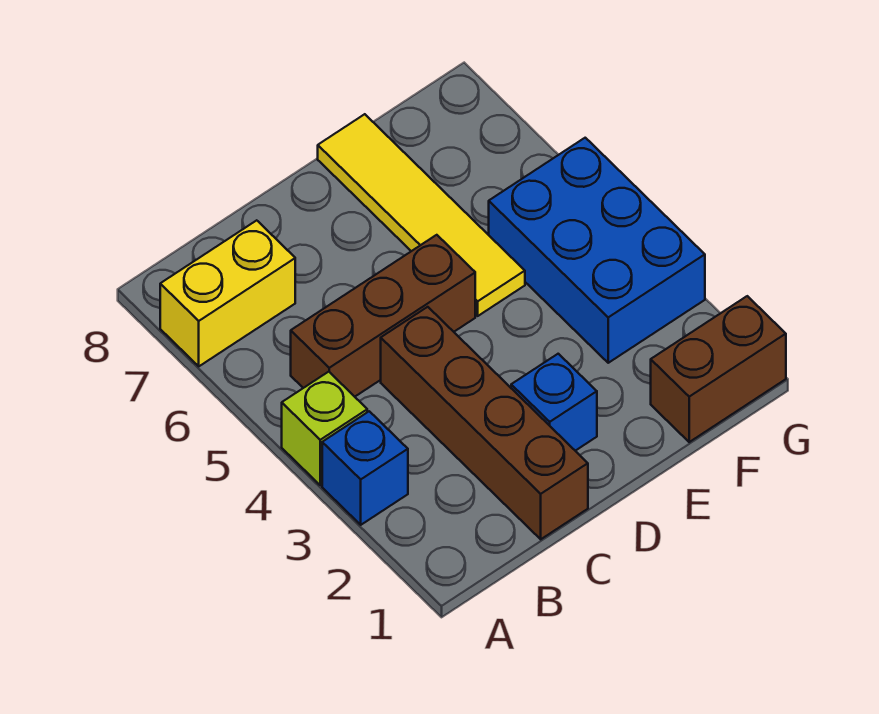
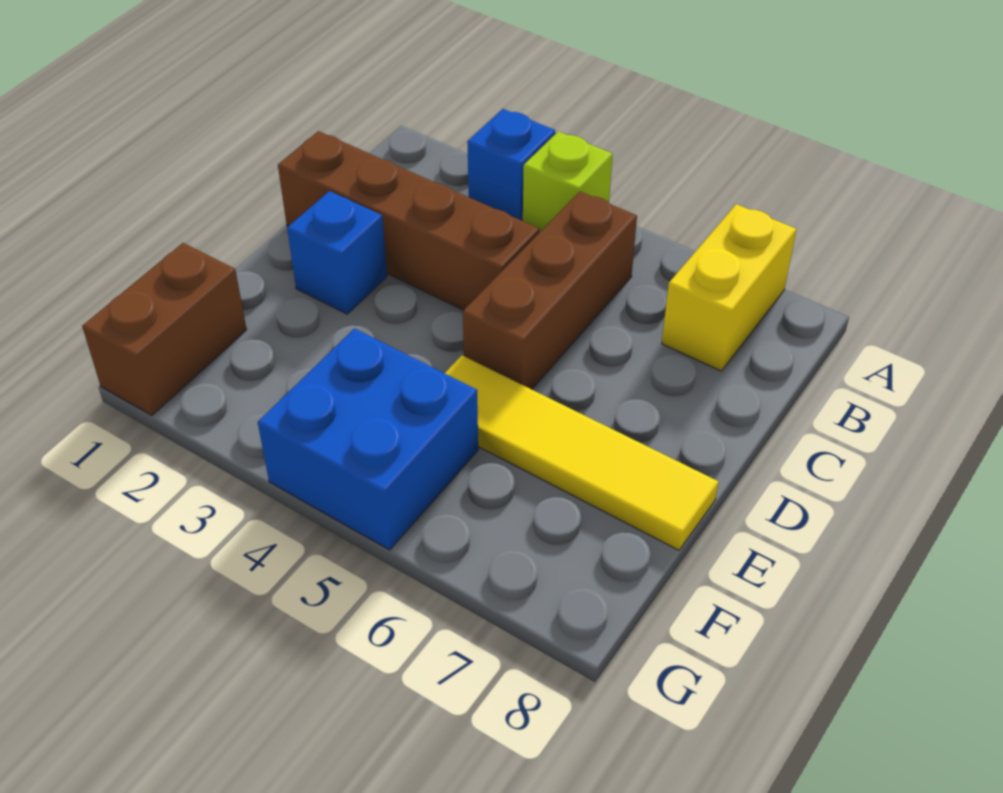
blue brick F3:G5 level 1 -> blue brick F4:G5 level 1

